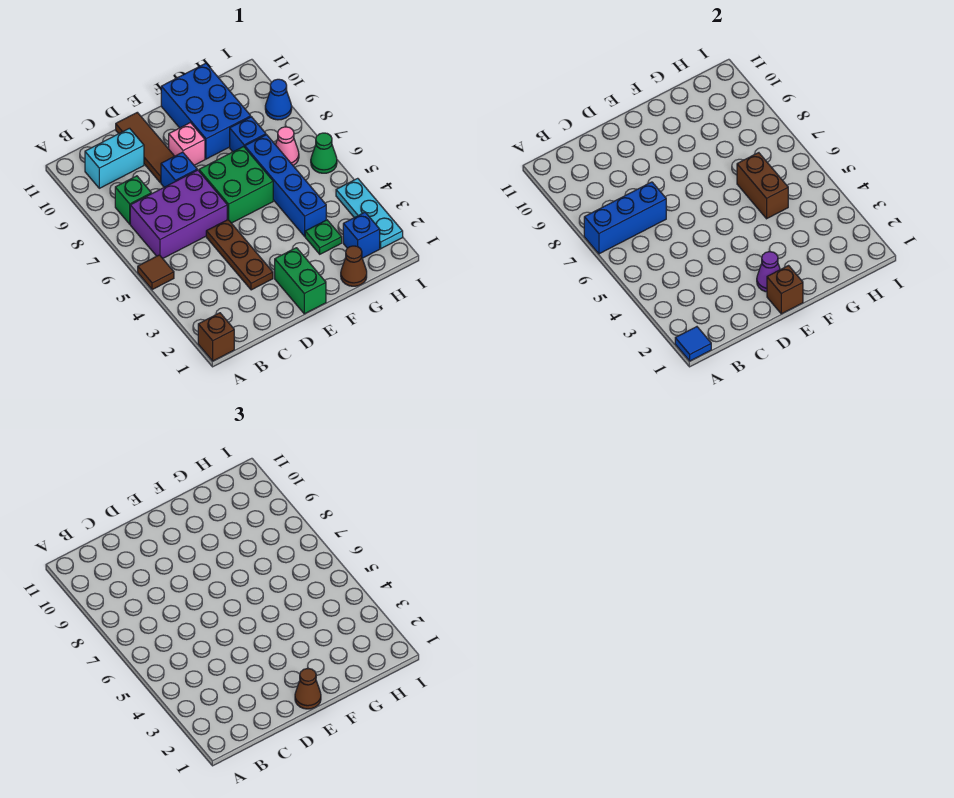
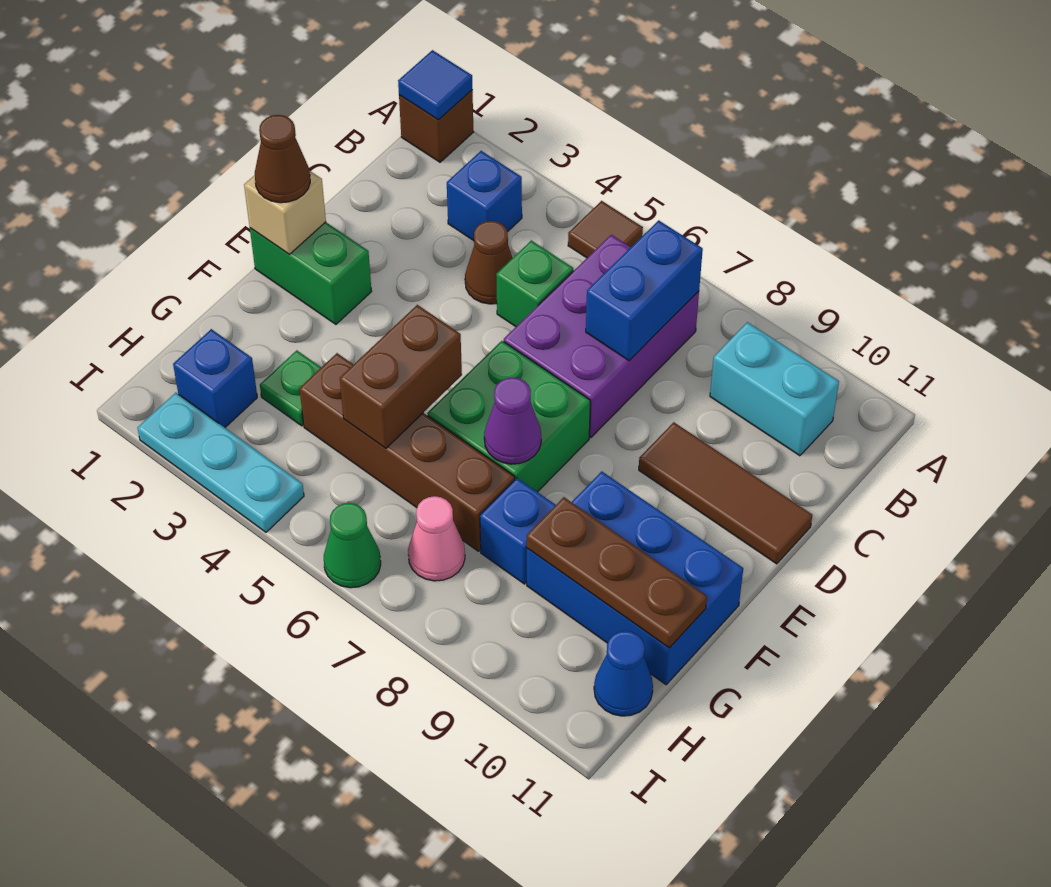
blue brick A7:C7 level 2 -> blue brick B7:C7 level 2
green brick B8 level 1 -> green brick C5 level 1
cyan brick B10:C10 level 1 -> cyan brick B9:B10 level 1
brown plate D3:D5 level 1 -> brown plate G9:G11 level 2
blue brick D8 level 1 -> blue brick B3 level 1
brown brick E1 level 2 -> tan brick E1 level 2
purple cone E2 level 2 -> purple cone F7 level 2
pink brick E9 level 1 -> none
brown cone G1 level 1 -> brown cone C4 level 1
blue brick G4:G7 level 1 -> brown brick G4:G7 level 1
brown brick G5:G6 level 2 -> brown brick F5:G5 level 2
blue cone I9 level 1 -> blue cone H11 level 1

